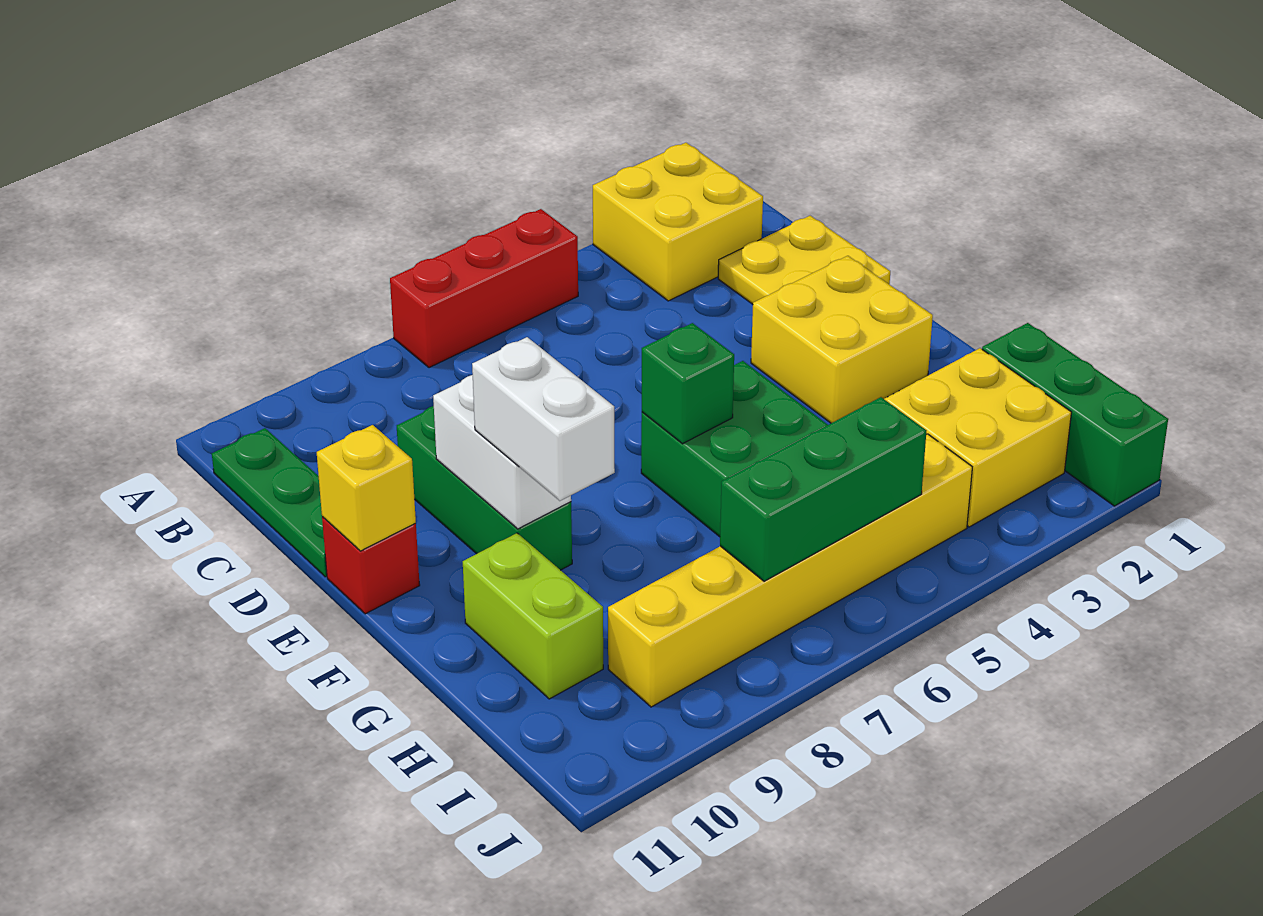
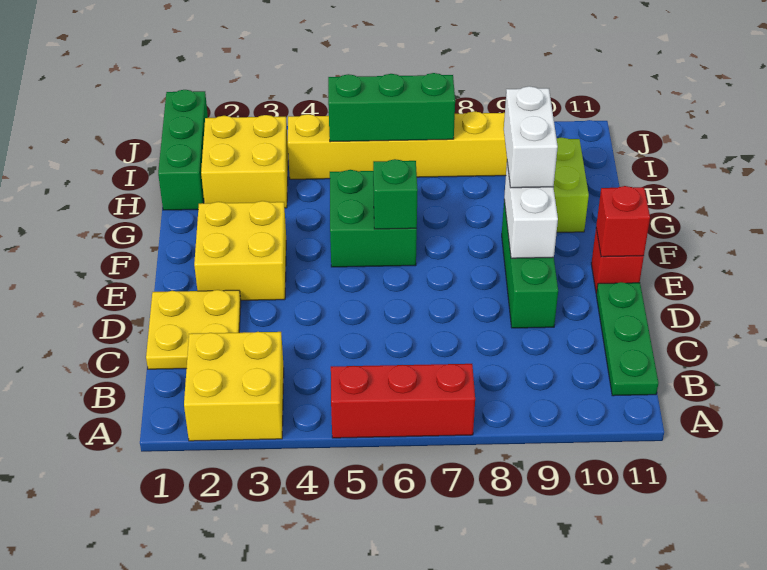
yellow brick E11 level 2 -> red brick E11 level 2

